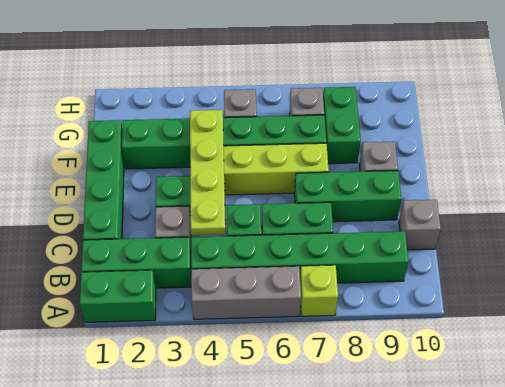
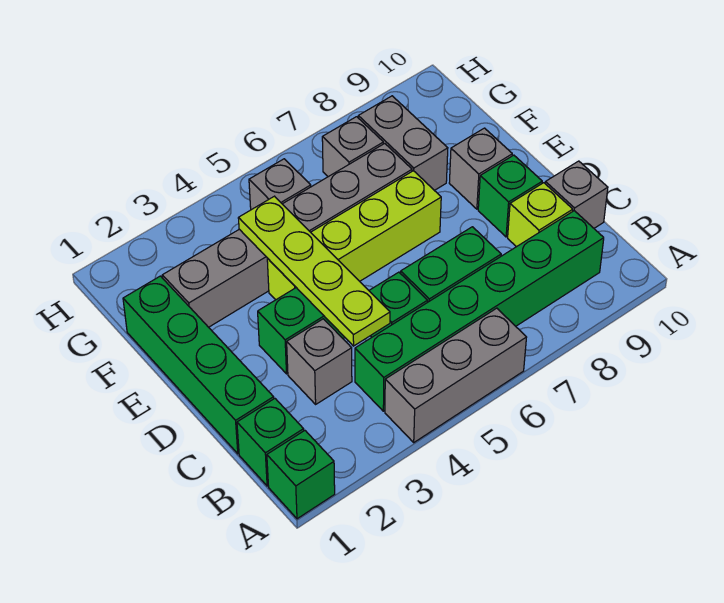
green brick A1:A2 level 1 -> green brick A1 level 1
lime brick A7 level 1 -> lime brick C9 level 1
green brick B1:B3 level 1 -> green brick B1 level 1
green brick D7:D9 level 1 -> green brick D9 level 1
green brick F2:F7 level 1 -> grey brick F2:F7 level 1
green brick F8:G8 level 1 -> grey brick F8:G8 level 1

